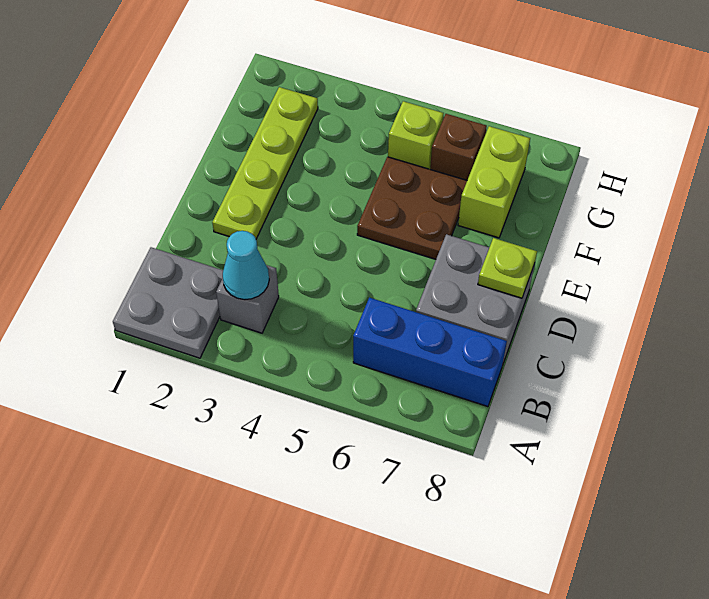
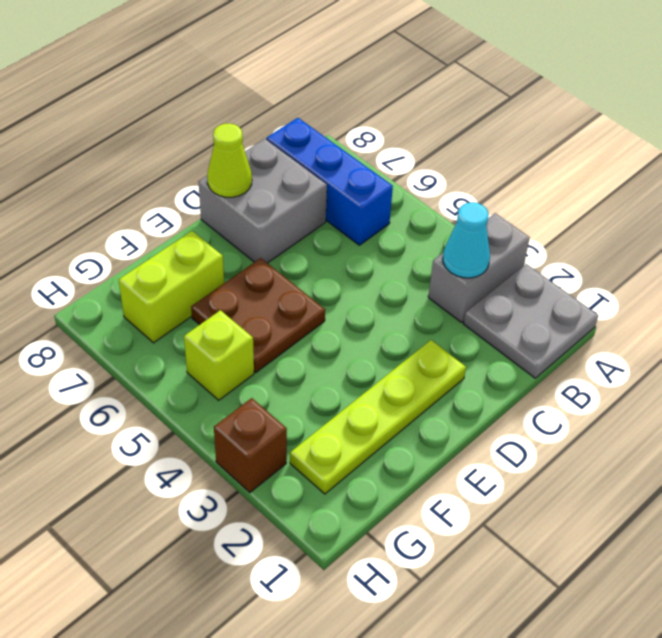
grey brick B3 level 1 -> grey brick A3:B3 level 1
lime plate D8 level 2 -> lime cone D8 level 2
brown brick G6 level 1 -> brown brick H3 level 1

